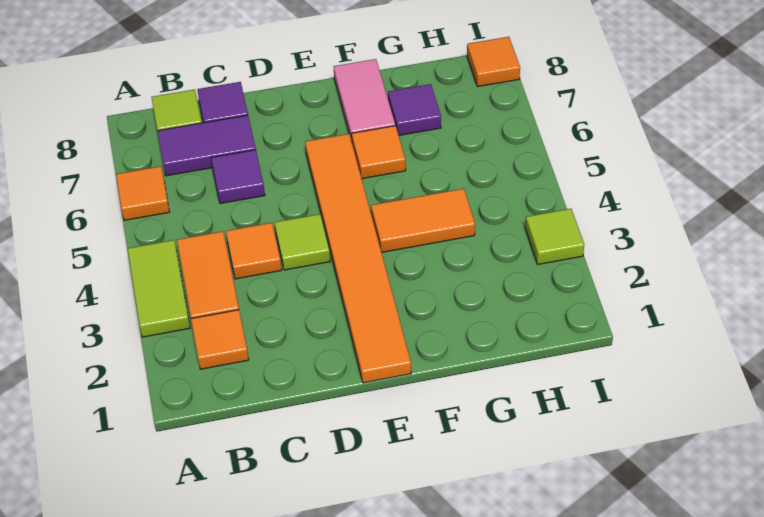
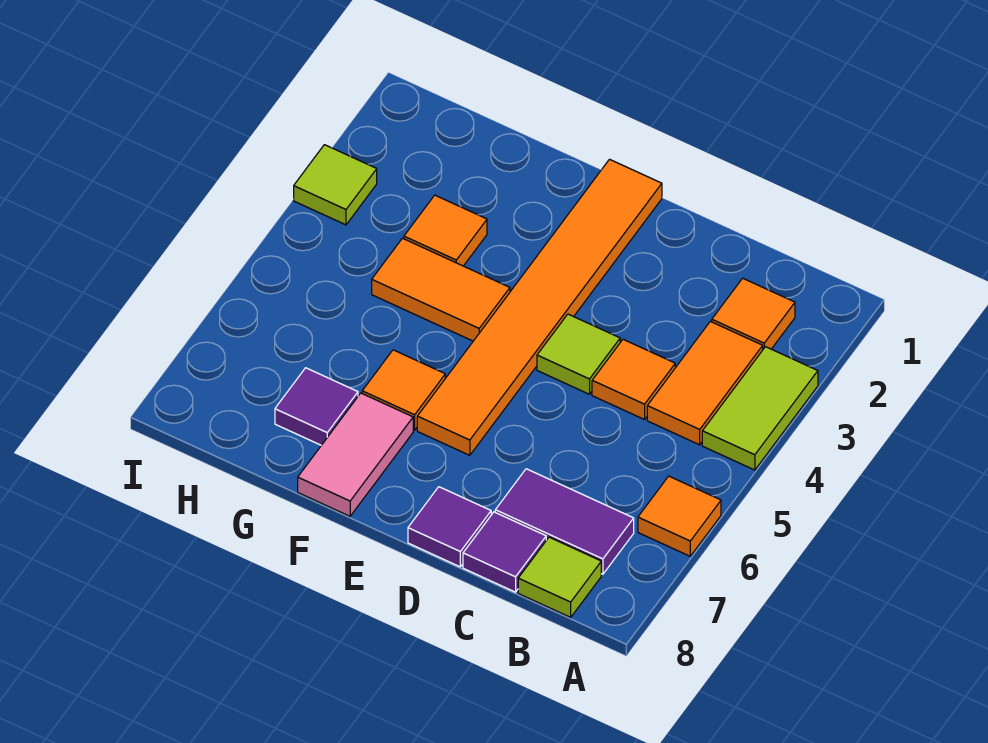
purple tile C6 level 1 -> purple tile D8 level 1
orange tile I8 level 1 -> orange tile G3 level 1

